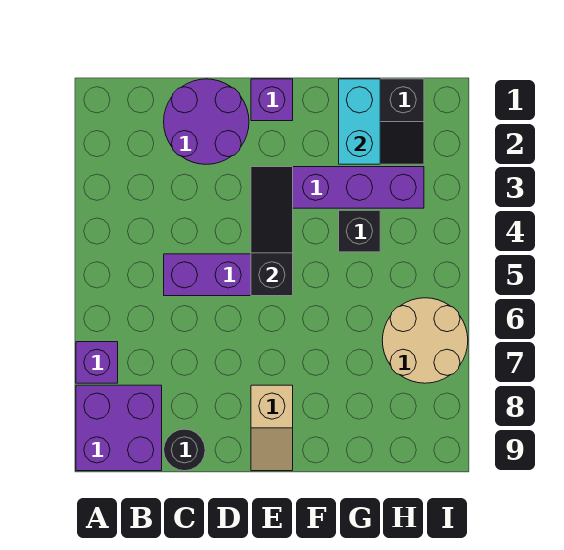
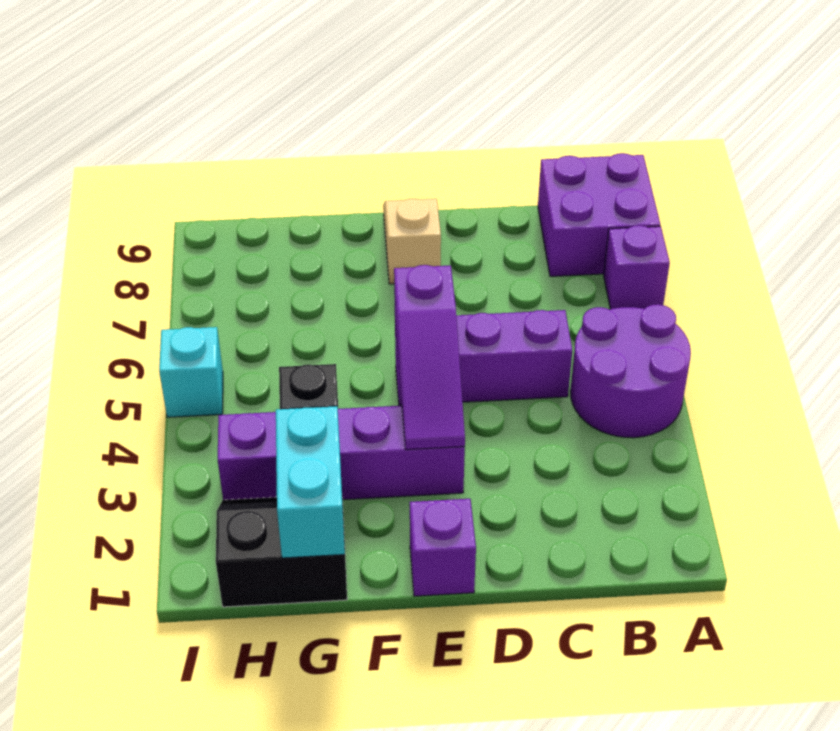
purple round brick C1:D2 level 1 -> purple round brick A4:B5 level 1
black round brick C9 level 1 -> none
black slope E3:E5 level 2 top 5 -> purple slope E3:E5 level 2 top 5
tan round brick H6:I7 level 1 -> none
none -> cyan brick I5 level 1

